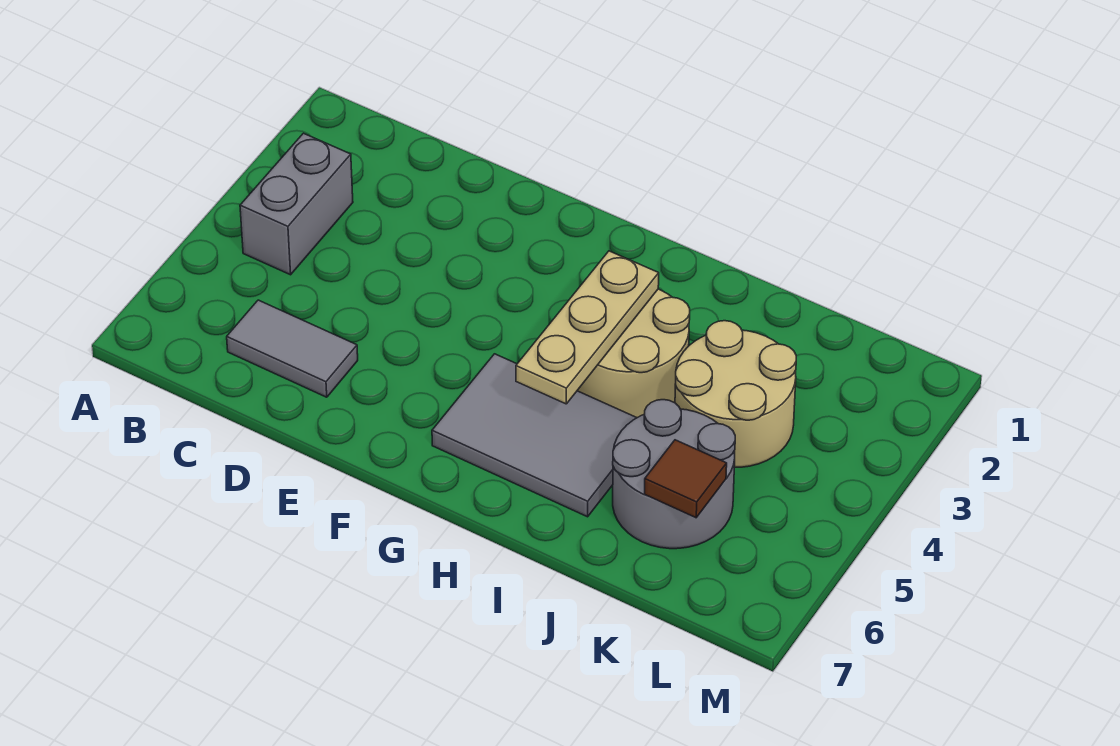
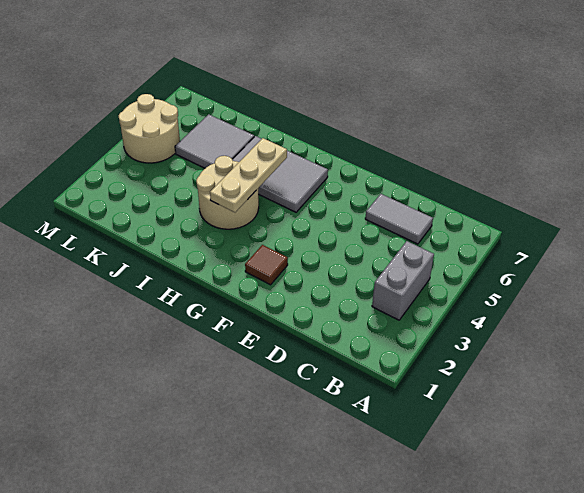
tan round brick J3:K4 level 1 -> tan round brick L4:M5 level 1
grey round brick J5:K6 level 1 -> grey tile J5:K6 level 1
brown tile K6 level 2 -> brown tile F2 level 1

